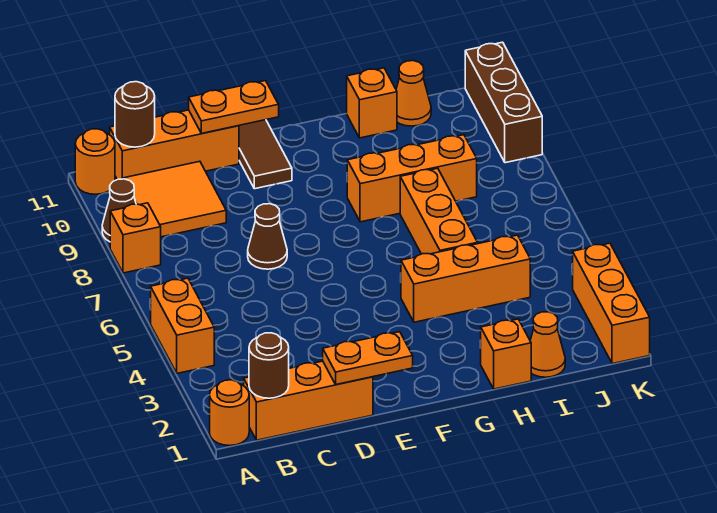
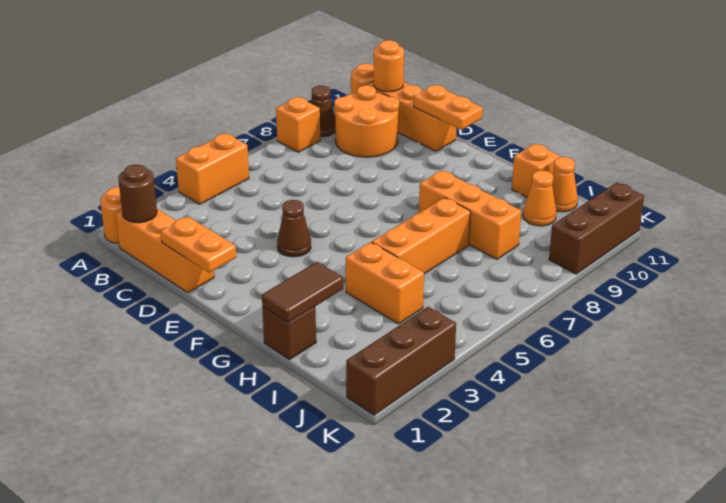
orange tile B9:C10 level 1 -> orange round brick B9:C10 level 1
brown round brick B11 level 2 -> orange round brick B11 level 2
brown cone D7 level 1 -> brown cone E4 level 1
brown tile E10:E11 level 1 -> brown tile H1:H2 level 2
orange brick G4:I4 level 1 -> orange brick H4:I4 level 1
orange brick H1 level 1 -> brown brick H1 level 1
orange cone I1 level 1 -> orange cone I10 level 1
orange brick K1:K3 level 1 -> brown brick K1:K3 level 1

